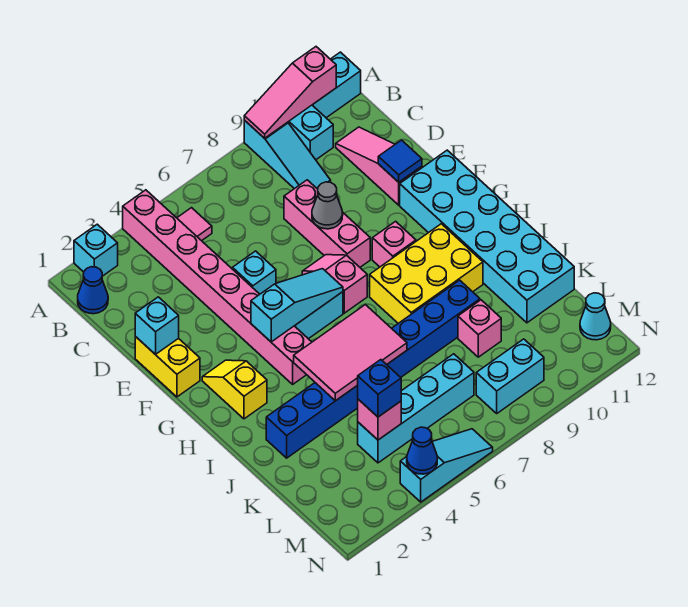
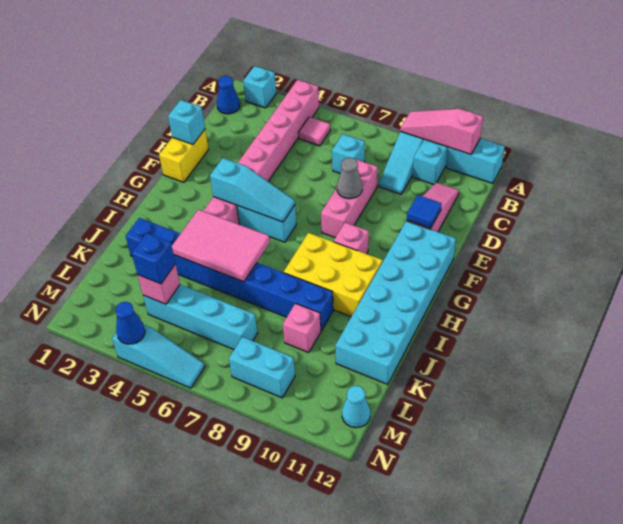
cyan brick E5 level 1 -> cyan brick C7 level 1
pink slope F7:G7 level 1 top G -> none
yellow slope G2:H2 level 1 top H -> none

